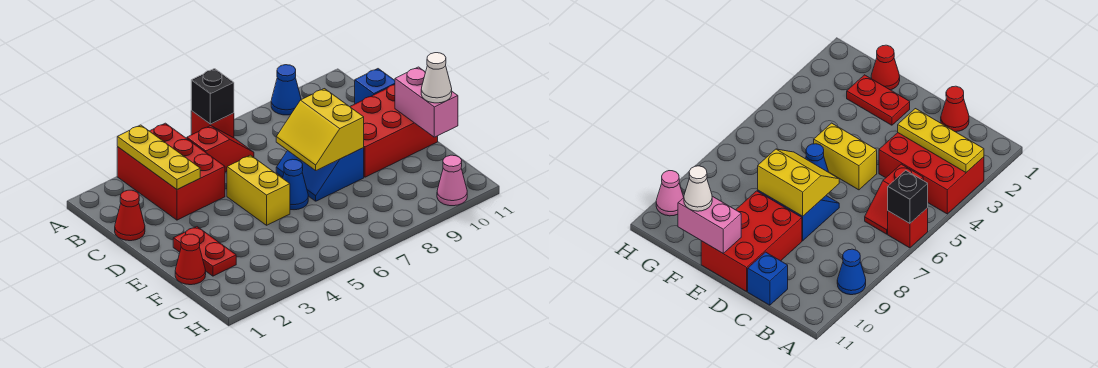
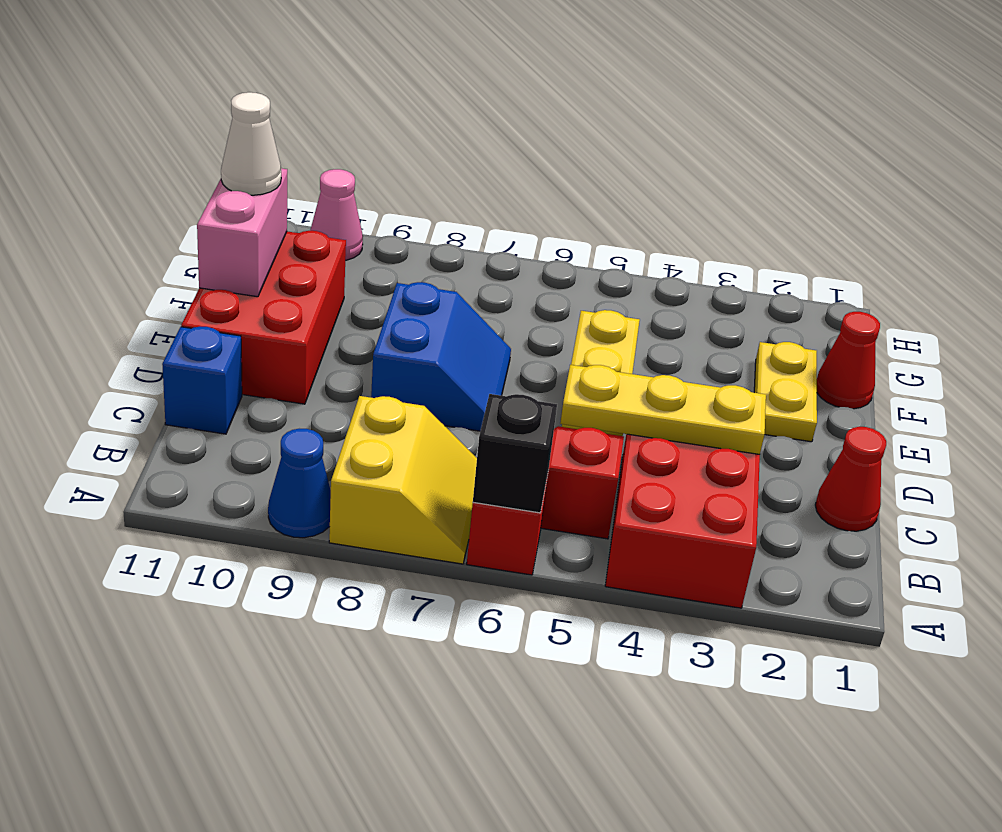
yellow plate A3:C3 level 2 -> yellow plate C3:C5 level 2
yellow slope D7:E8 level 2 top 8 -> yellow slope A7:B8 level 1 top 8
red brick D9:E11 level 1 -> red brick D10:F11 level 1
red plate E2:F2 level 1 -> yellow plate E2:F2 level 1
blue cone E6 level 1 -> none

